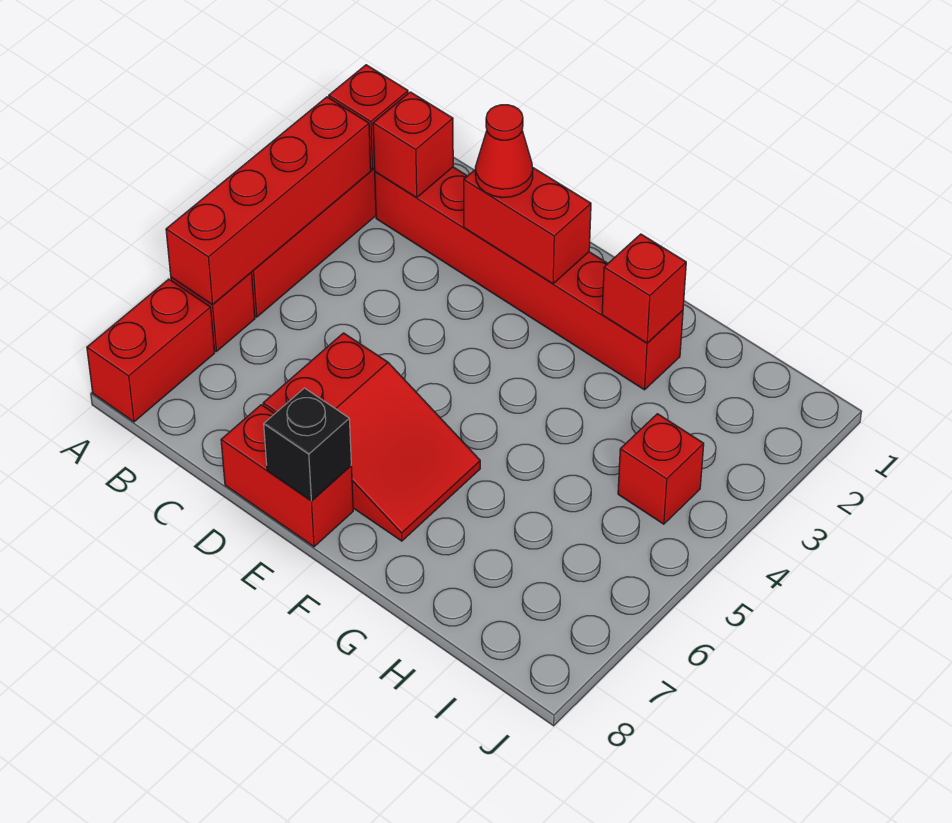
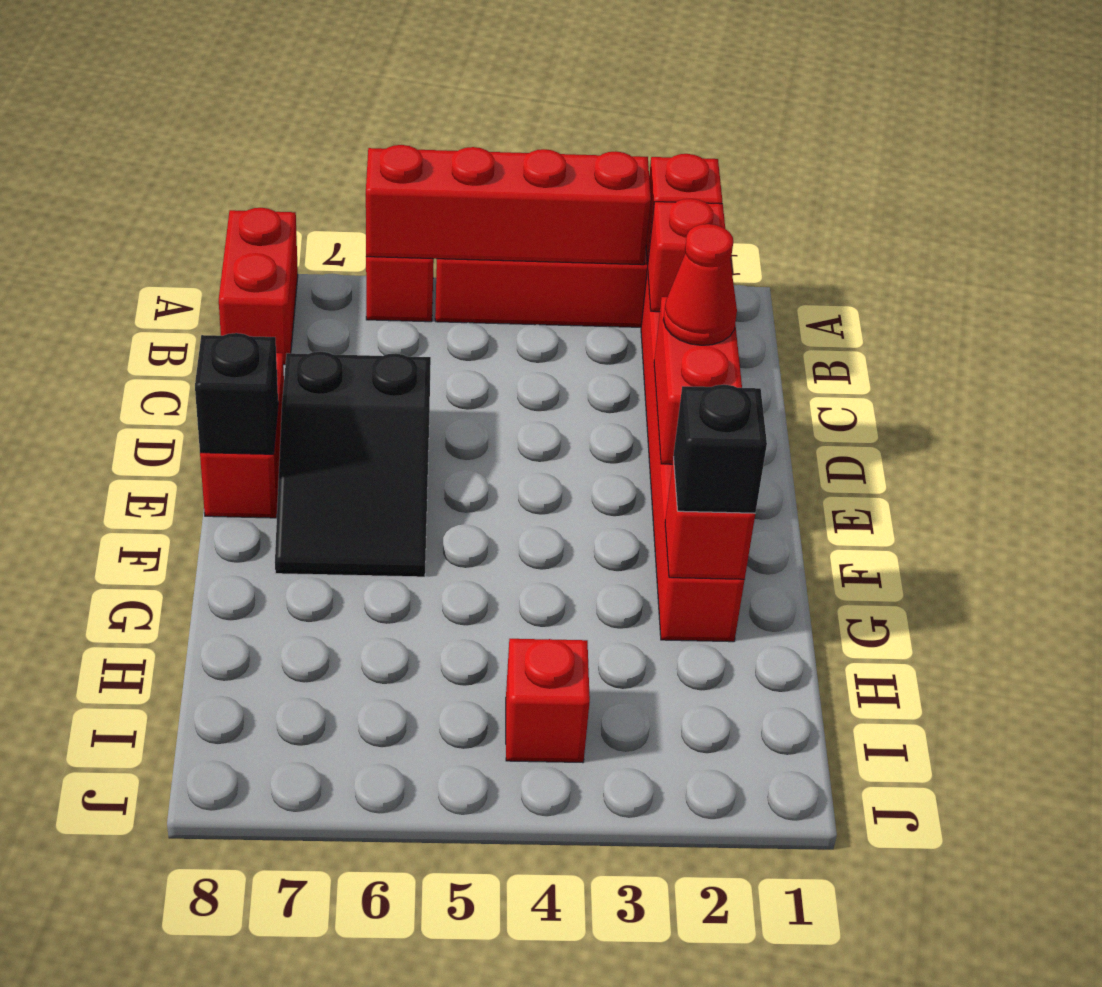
red brick A7:A8 level 1 -> red brick A8:B8 level 1
red slope D6:F7 level 1 top D -> black slope D6:F7 level 1 top D
none -> black brick G2 level 3

